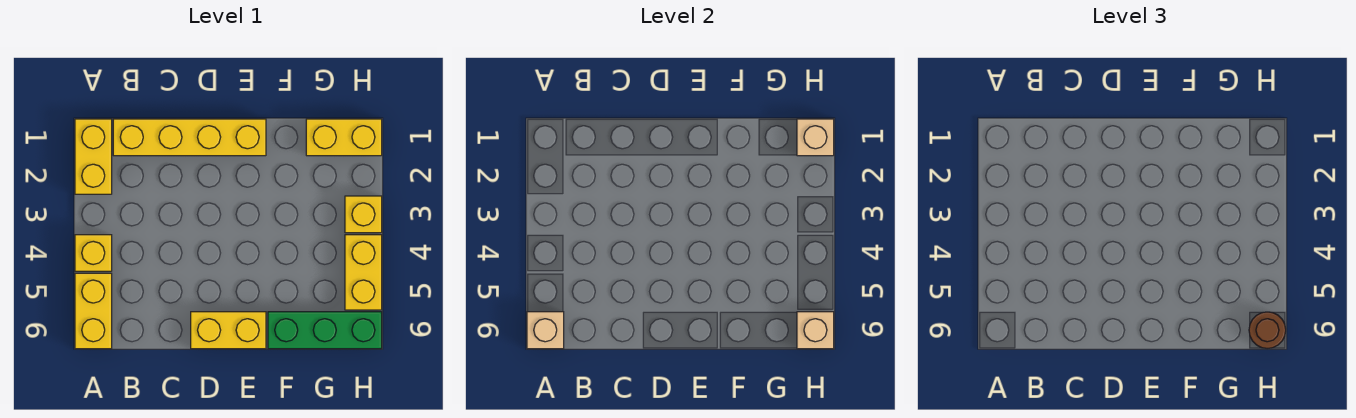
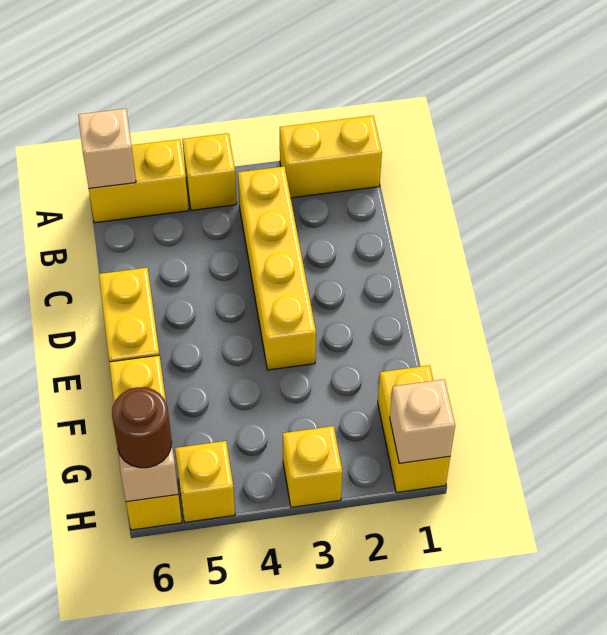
yellow brick B1:E1 level 1 -> yellow brick B3:E3 level 1
green brick F6:H6 level 1 -> yellow brick F6:H6 level 1
yellow brick H4:H5 level 1 -> yellow brick H5 level 1

